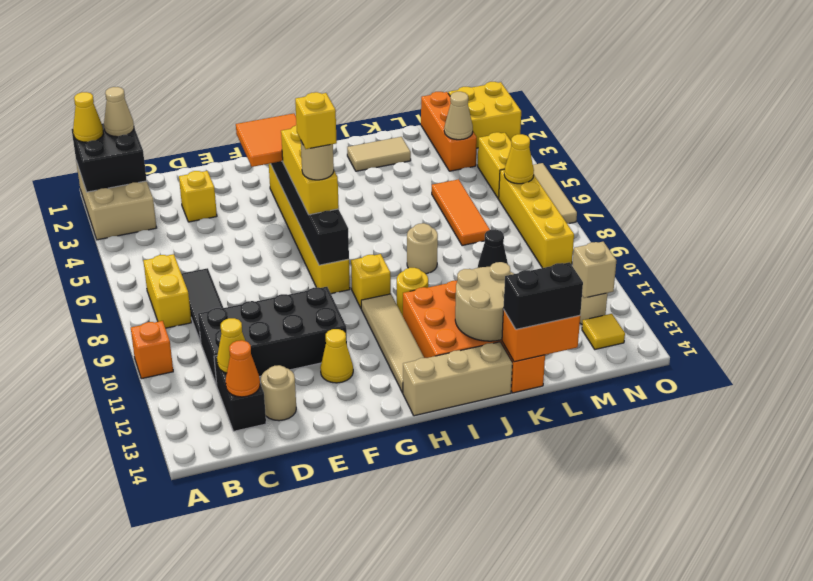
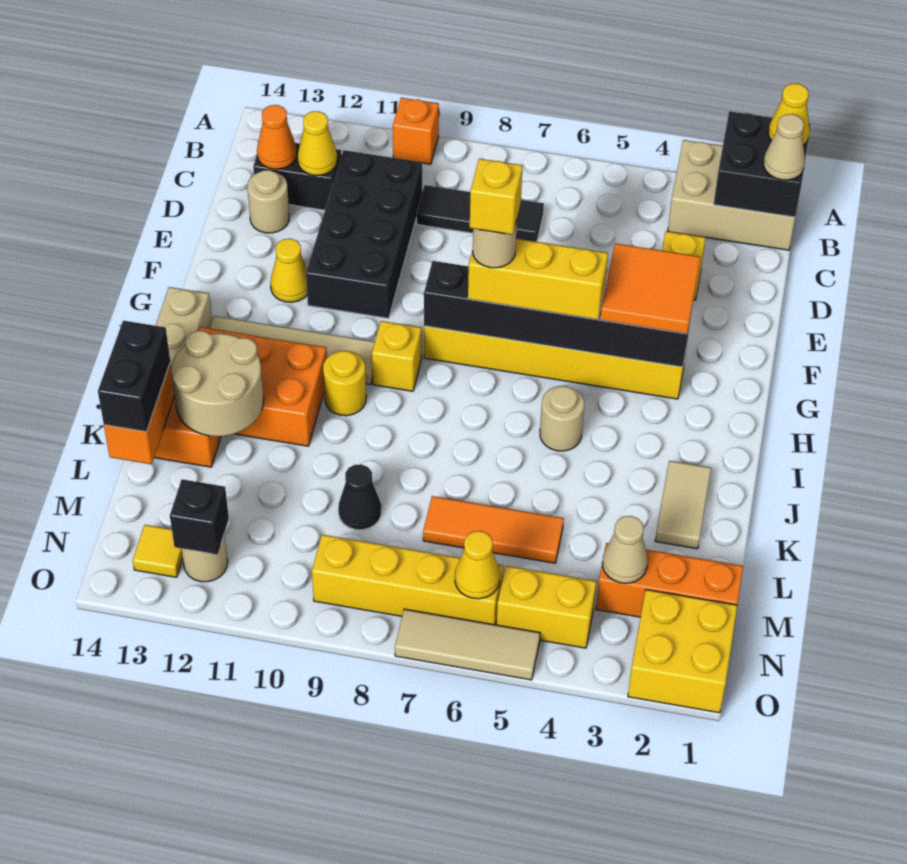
yellow brick B7:B8 level 1 -> none
tan round brick J8 level 1 -> tan round brick I5 level 1
tan brick N12 level 2 -> black brick N12 level 2

